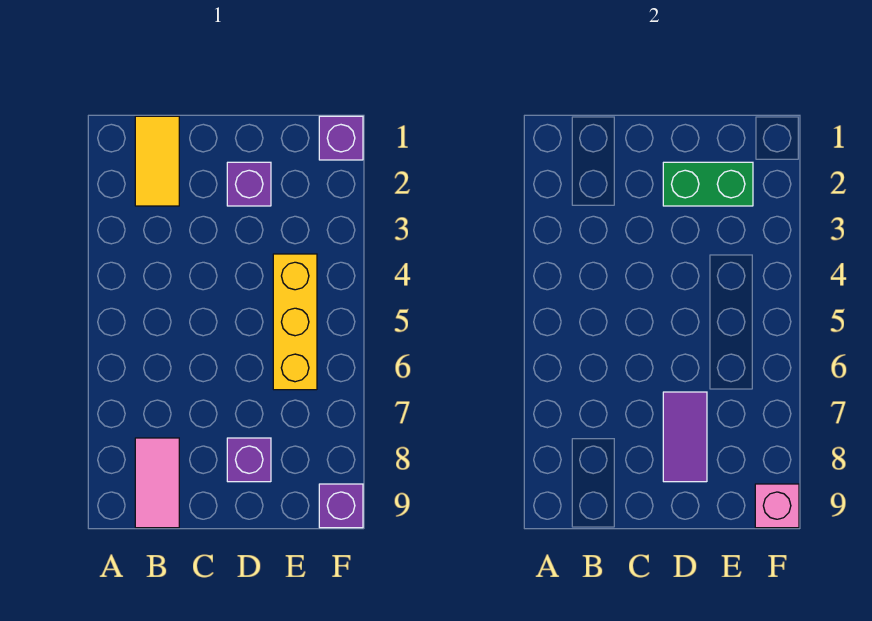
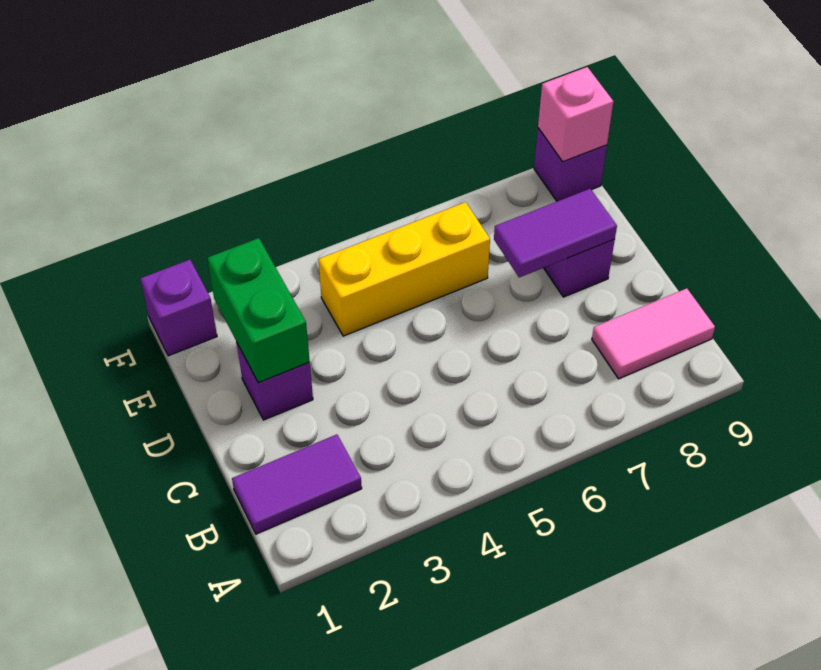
yellow tile B1:B2 level 1 -> purple tile B1:B2 level 1

